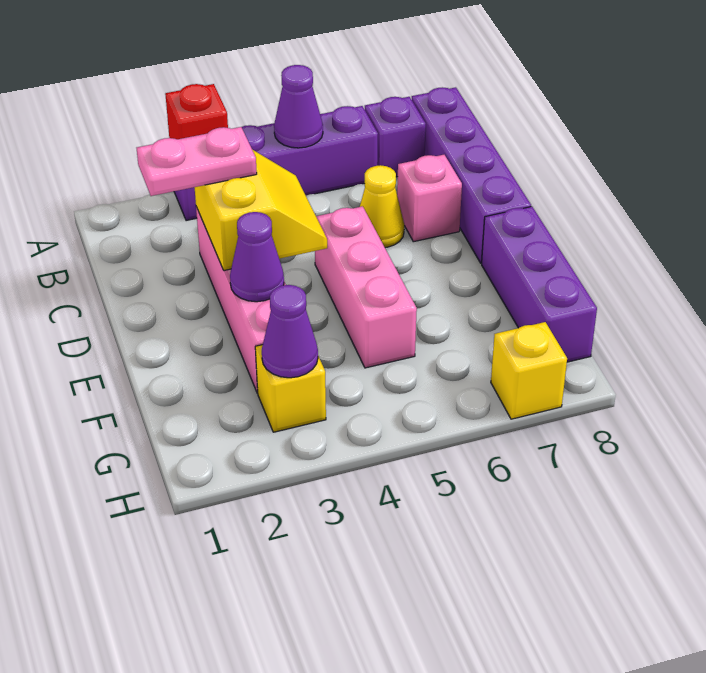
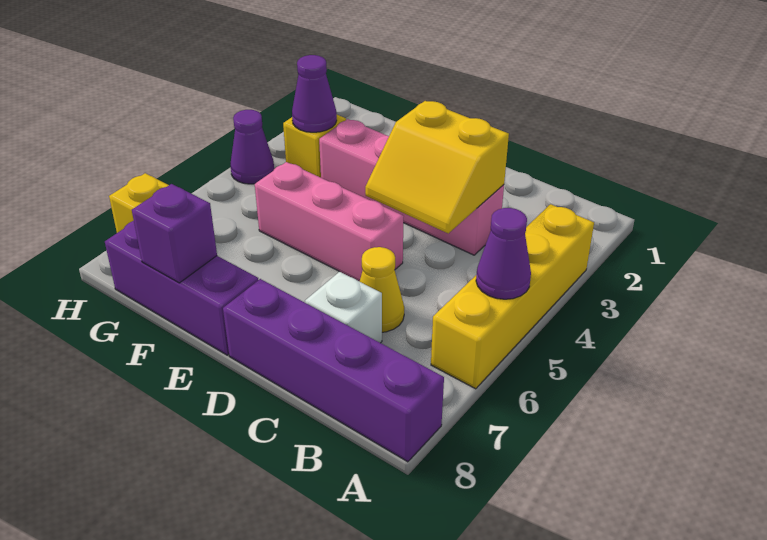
purple brick A3:A6 level 1 -> yellow brick A3:A6 level 1
red brick A3 level 2 -> none
purple brick A7 level 1 -> purple brick F8 level 2
pink plate C2:C3 level 3 -> none
pink brick C7 level 1 -> white brick C7 level 1
purple cone E3 level 2 -> purple cone H4 level 1

